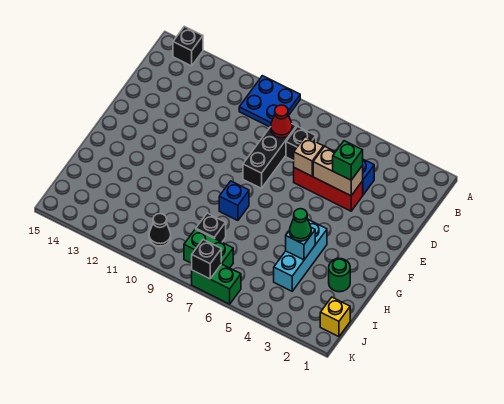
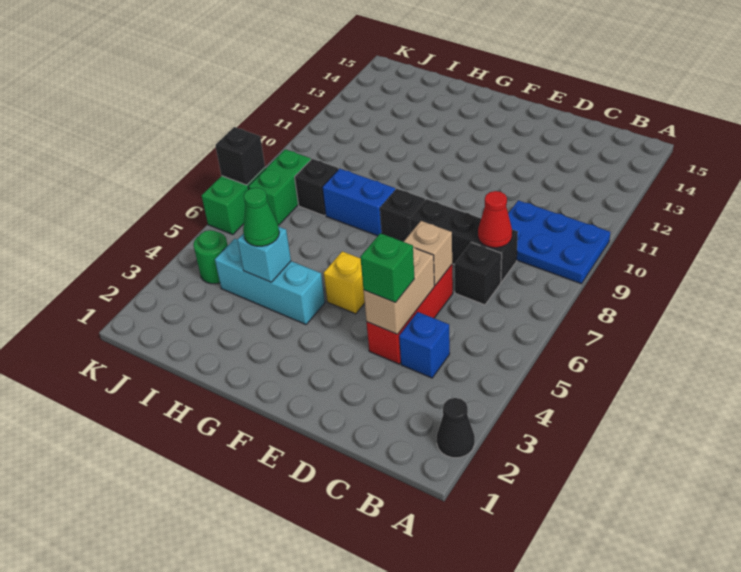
blue plate A9:B10 level 1 -> blue plate A9:C10 level 1
black brick A14 level 1 -> black brick F8 level 1
blue brick G8 level 1 -> blue brick G8:H8 level 1
green round brick H2 level 1 -> green round brick J4 level 1
yellow brick J1 level 1 -> yellow brick F5 level 1
black cone J10 level 1 -> black cone A2 level 1

